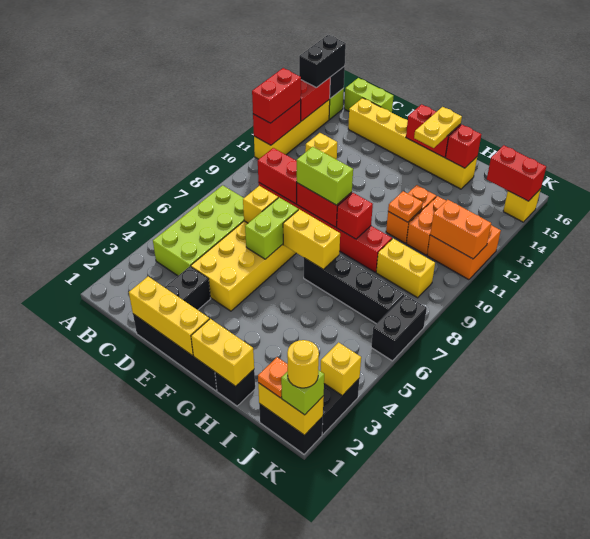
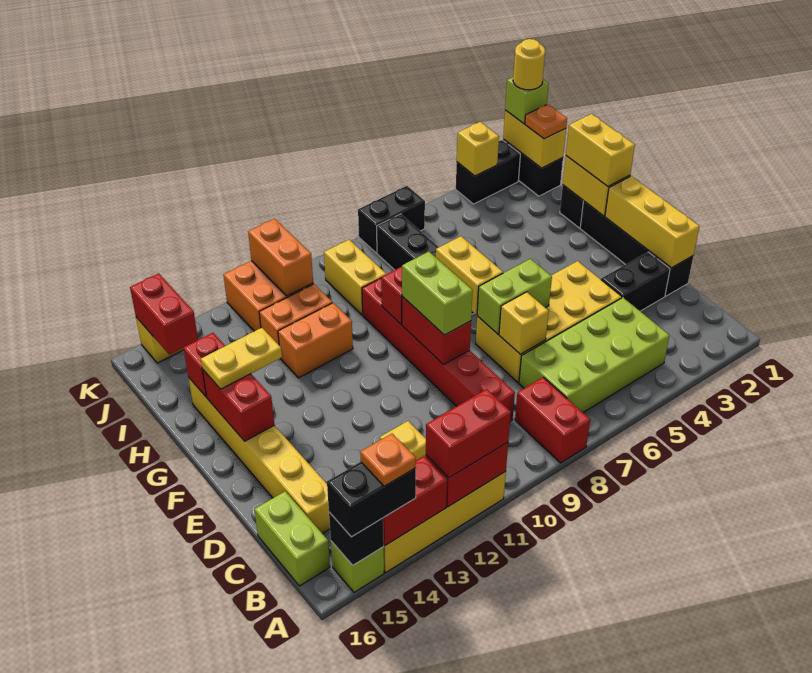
red brick C9:D9 level 2 -> red brick A8:B8 level 1
none -> yellow brick G1:H1 level 3
orange plate H11 level 2 -> orange plate A14 level 4

